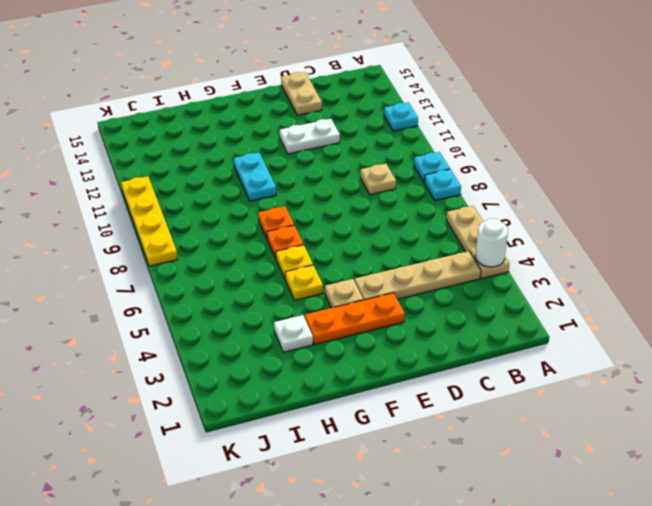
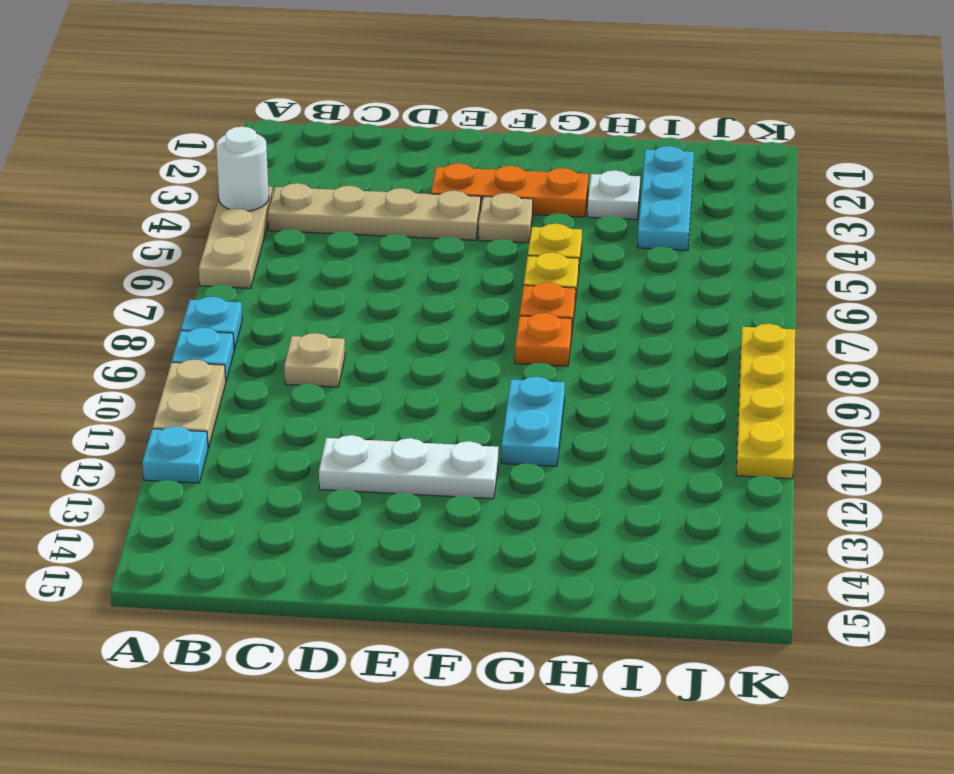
white plate D12:E12 level 1 -> white plate D12:F12 level 1
tan plate D14:D15 level 1 -> tan plate A10:A11 level 1
none -> cyan plate I2:I4 level 1

